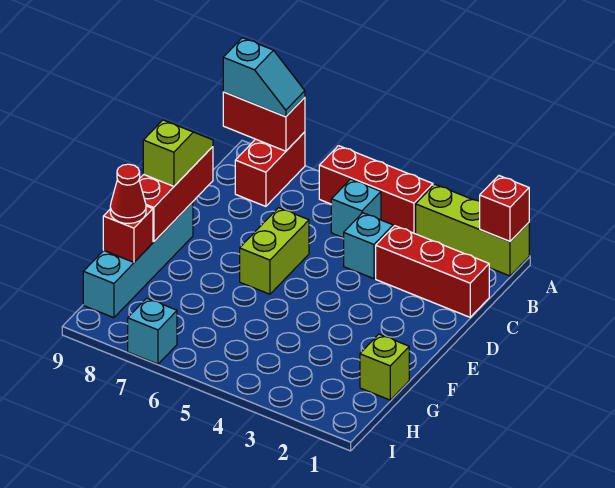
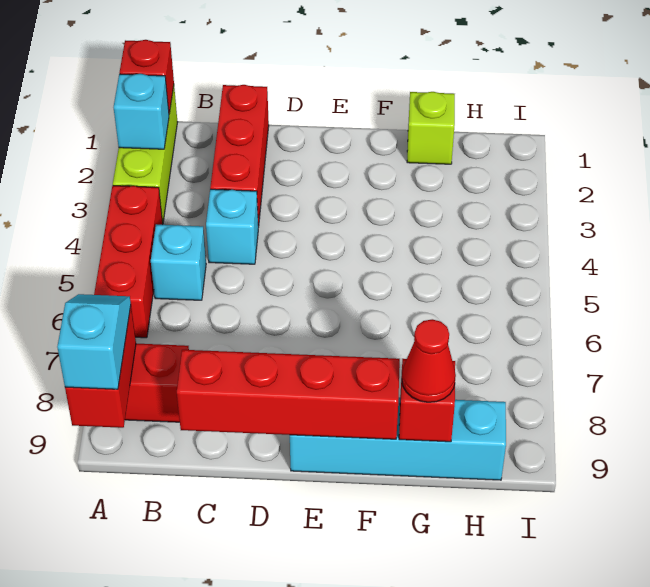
lime brick D6:E6 level 1 -> none
red brick D9:F9 level 2 -> red brick C9:F9 level 2
lime slope D9:E9 level 3 top E -> none
cyan brick I7 level 1 -> cyan brick A2 level 2

